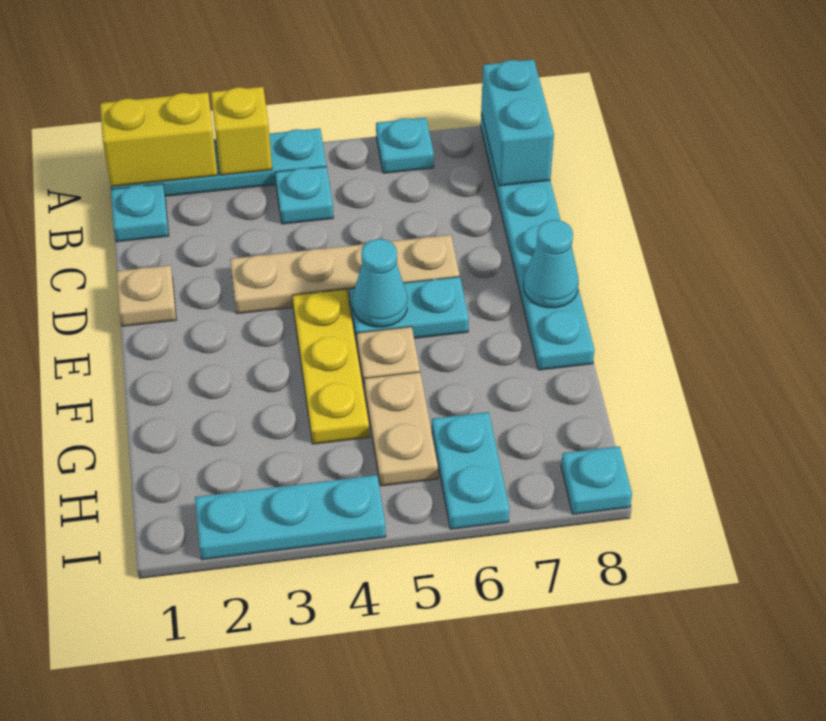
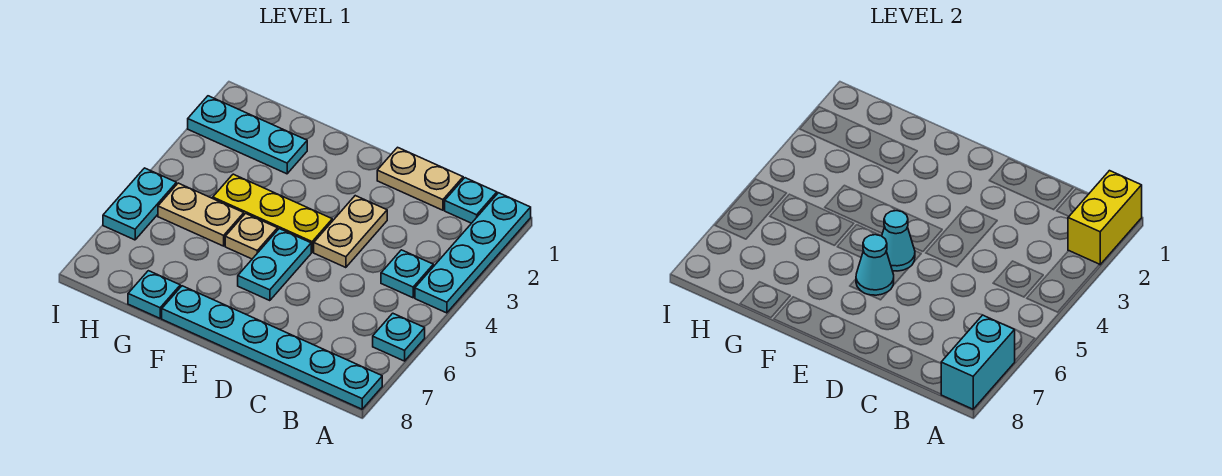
yellow brick A3 level 2 -> none
cyan brick A8:B8 level 2 -> cyan brick A7:A8 level 2
tan plate D1 level 1 -> tan plate C1:D1 level 1
tan plate D3:D6 level 1 -> tan plate D3:D4 level 1
cyan cone E8 level 2 -> cyan cone E6 level 2
cyan plate H6:I6 level 1 -> cyan plate I5:I6 level 1
cyan plate I2:I4 level 1 -> cyan plate G2:I2 level 1
cyan plate I8 level 1 -> cyan plate G8 level 1

